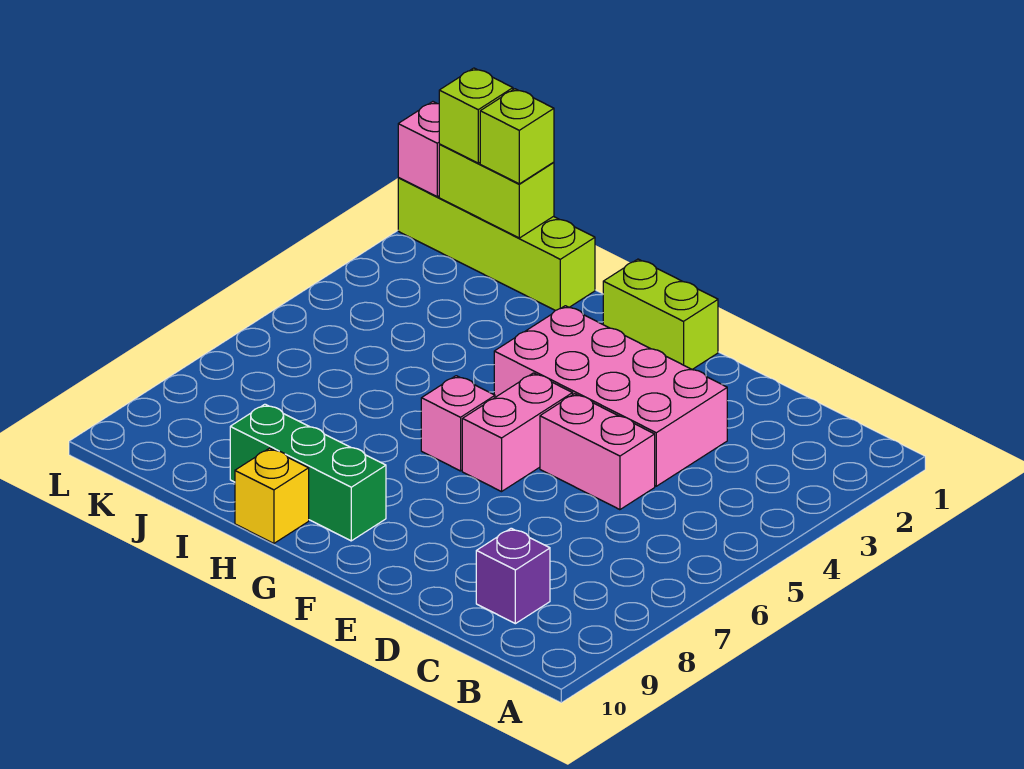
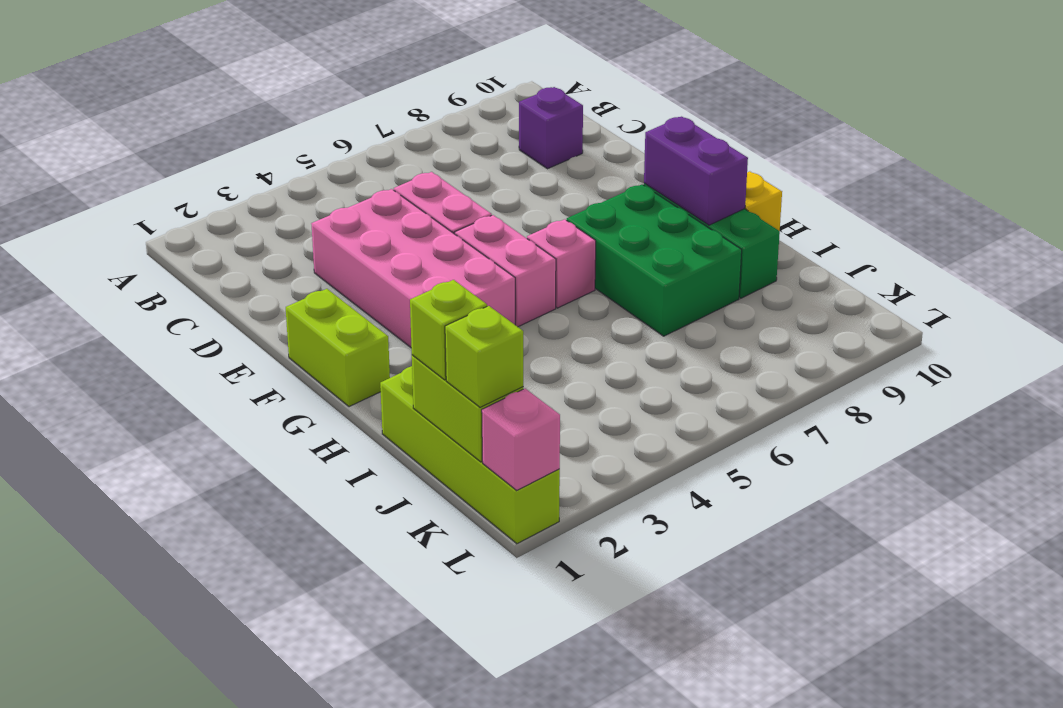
pink brick F5:F6 level 1 -> pink brick F5:G5 level 1
none -> green brick G7:I8 level 1
none -> purple brick G9:H9 level 2

